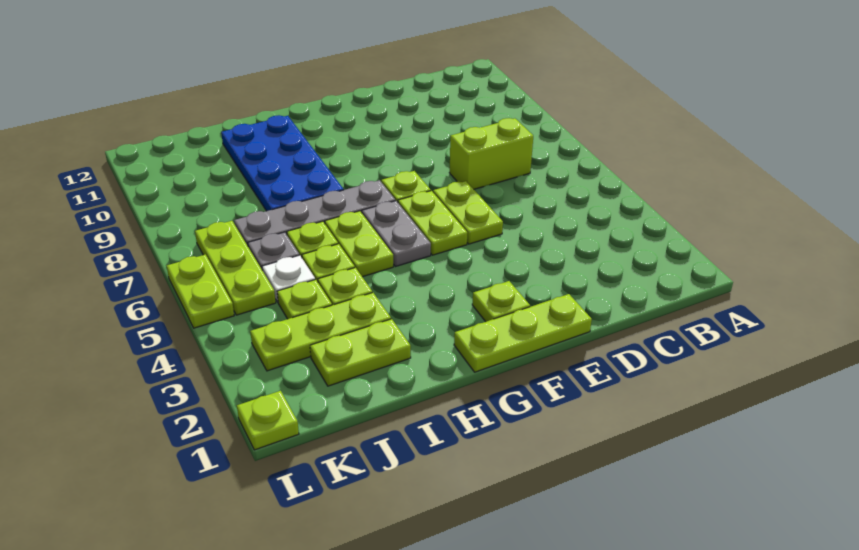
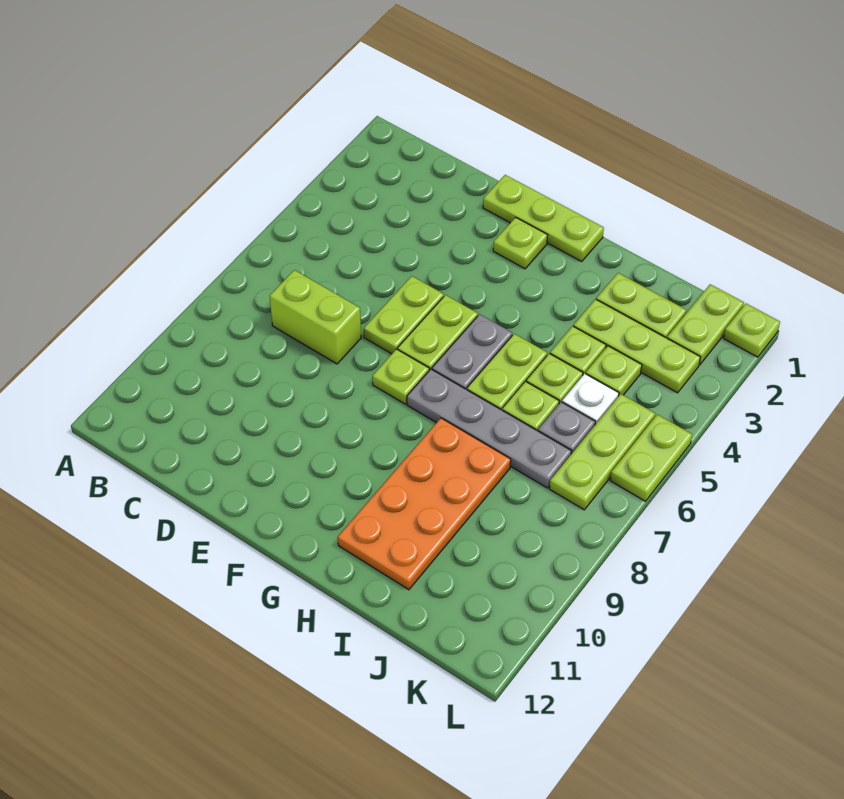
blue plate H8:I11 level 1 -> orange plate H8:I11 level 1
none -> lime plate K1:K2 level 1

